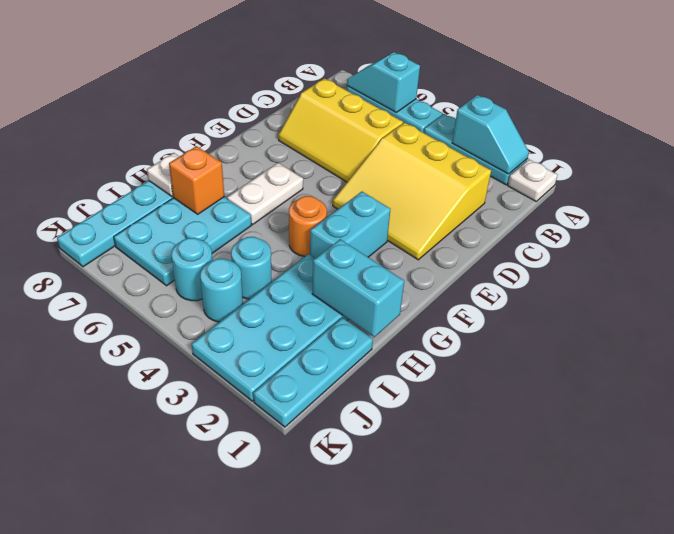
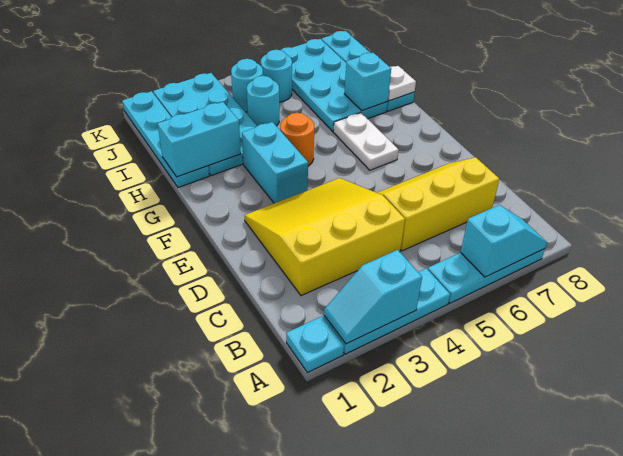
white plate A1 level 1 -> cyan plate A1 level 1
cyan plate H6:J7 level 1 -> cyan plate H6:K7 level 1
orange brick H7 level 2 -> cyan brick H7 level 2
cyan plate I1:K1 level 1 -> cyan plate H1:K1 level 1

